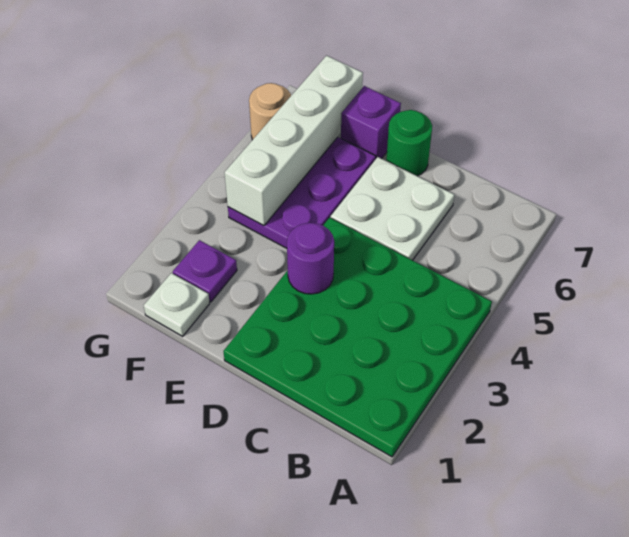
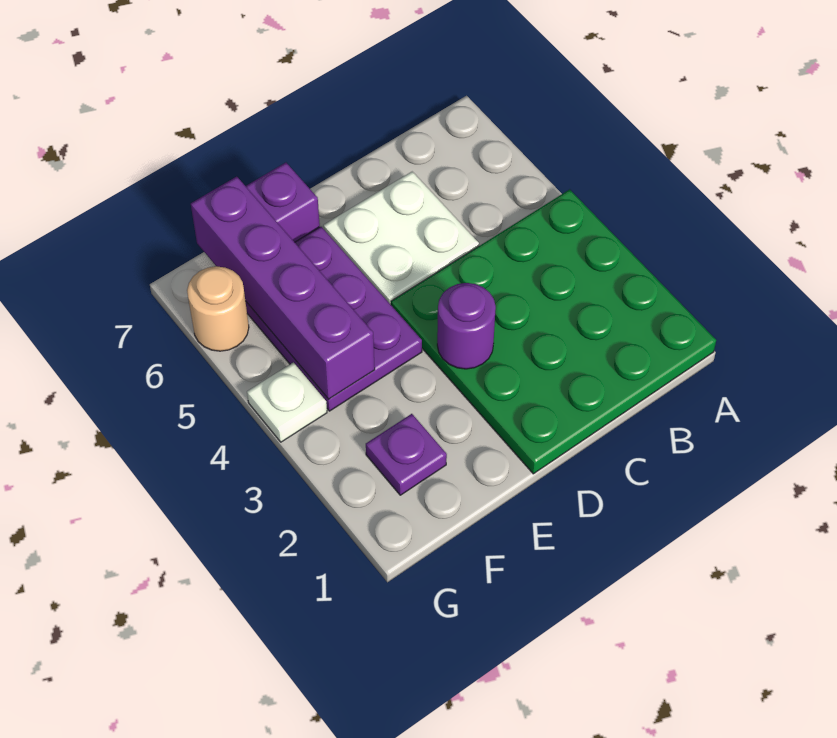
green round brick D7 level 1 -> none
white plate F1 level 1 -> white plate G4 level 1
white brick F4:F7 level 2 -> purple brick F4:F7 level 2

